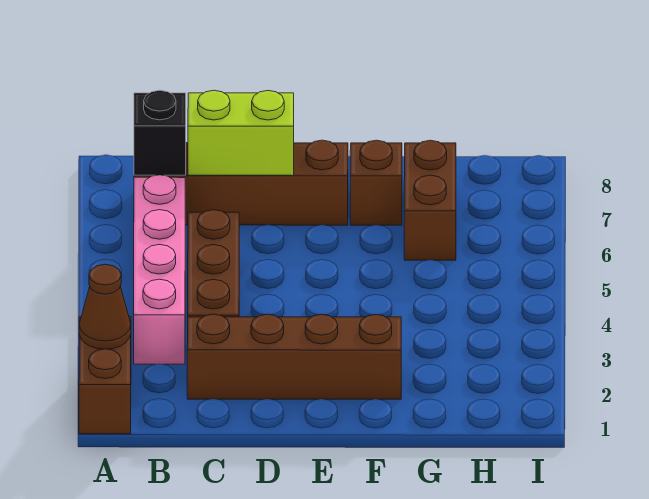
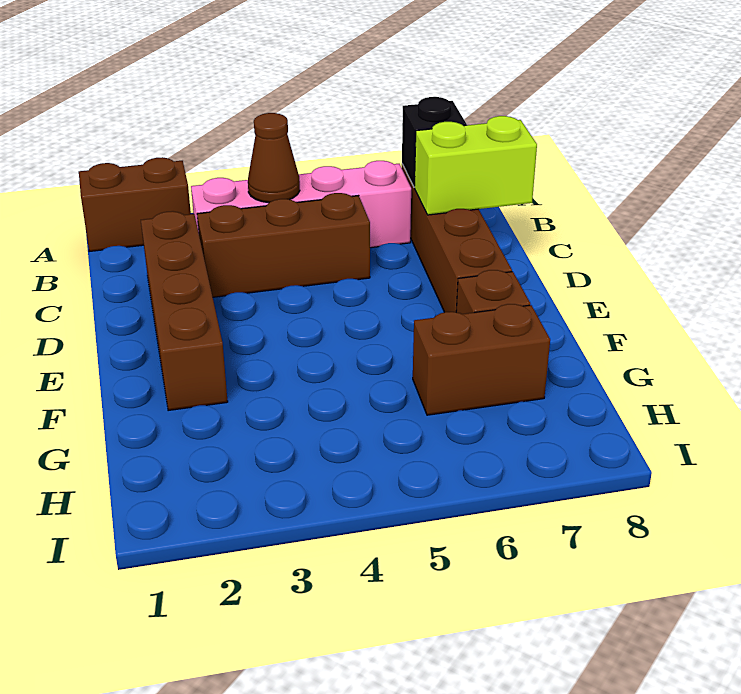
brown cone A2 level 2 -> brown cone B4 level 2
lime brick C7:D7 level 2 -> lime brick C7:C8 level 2

